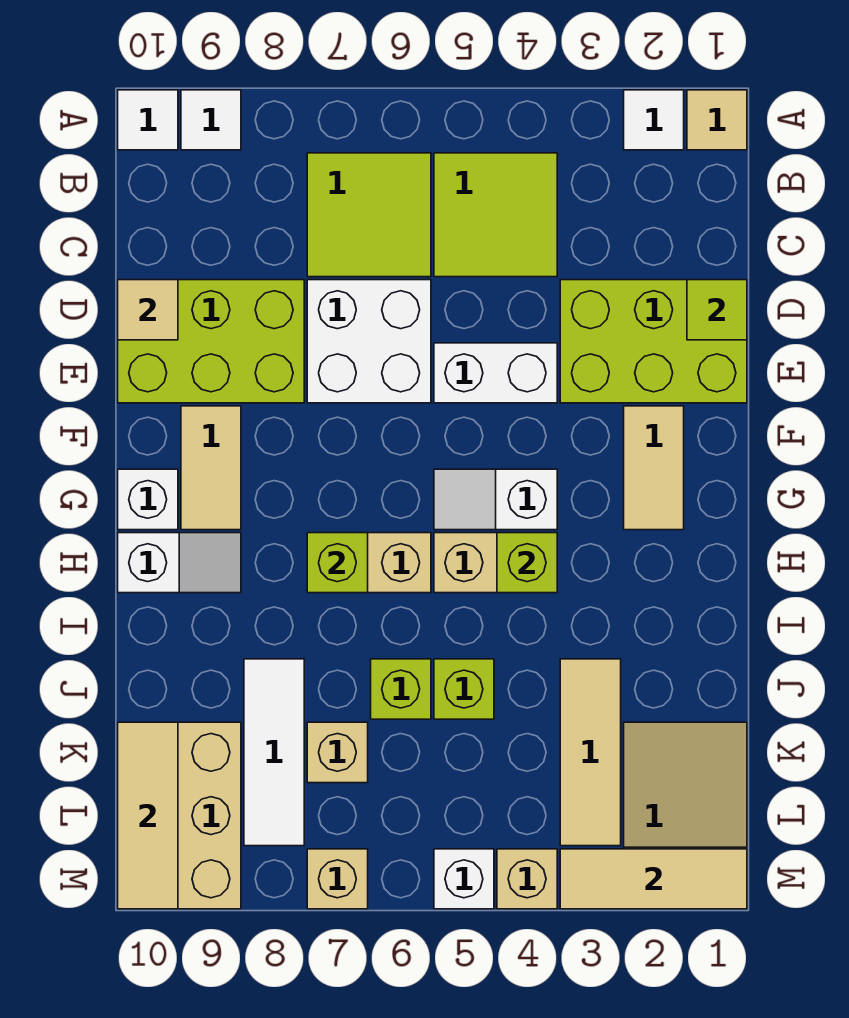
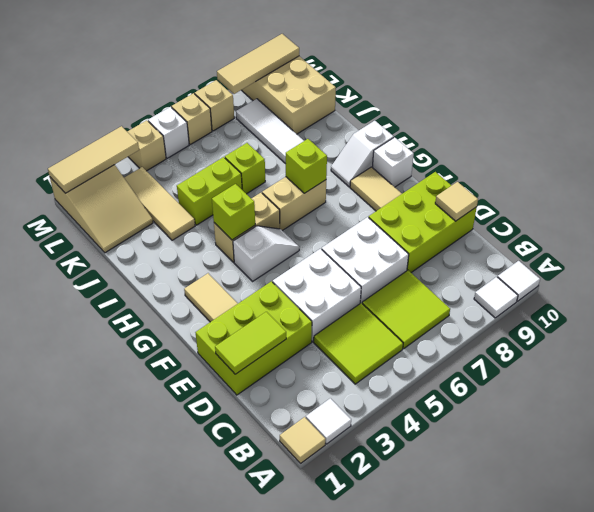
lime tile D1 level 2 -> lime tile D1:D2 level 2
white brick E4:E5 level 1 -> white brick D4:E5 level 1
lime brick J5 level 1 -> lime brick J4:J5 level 1
tan brick K7 level 1 -> tan brick M6 level 1
tan tile K10:M10 level 2 -> tan tile M8:M10 level 2

